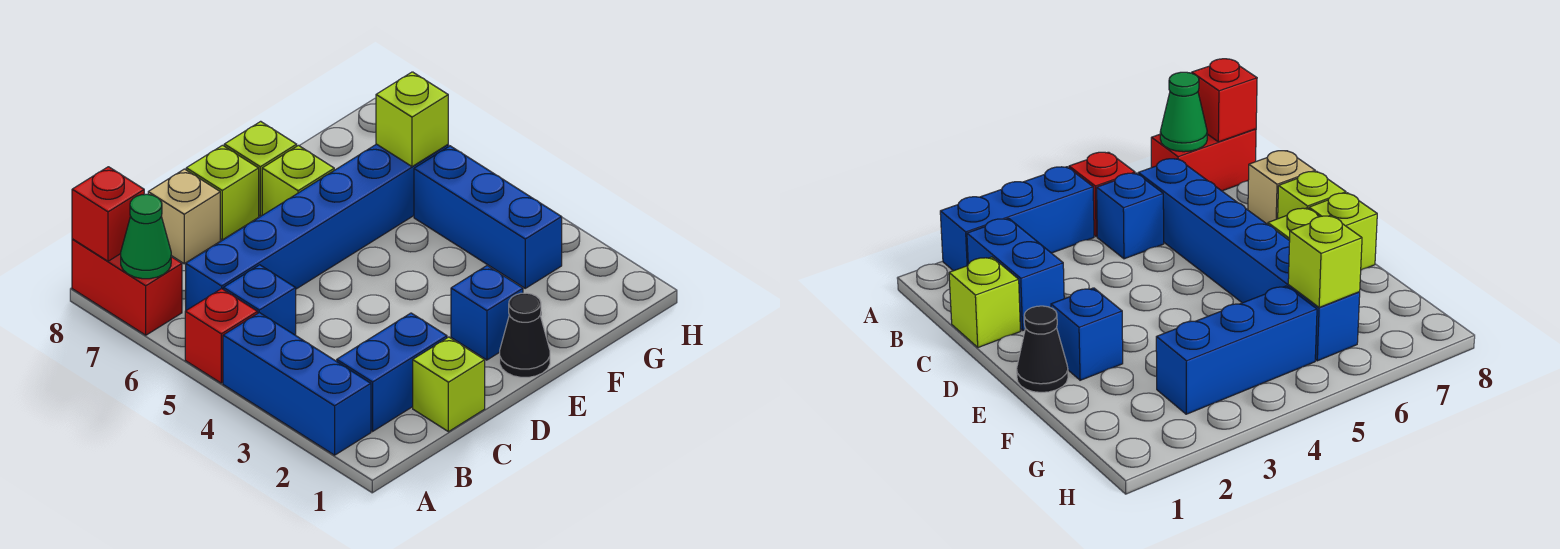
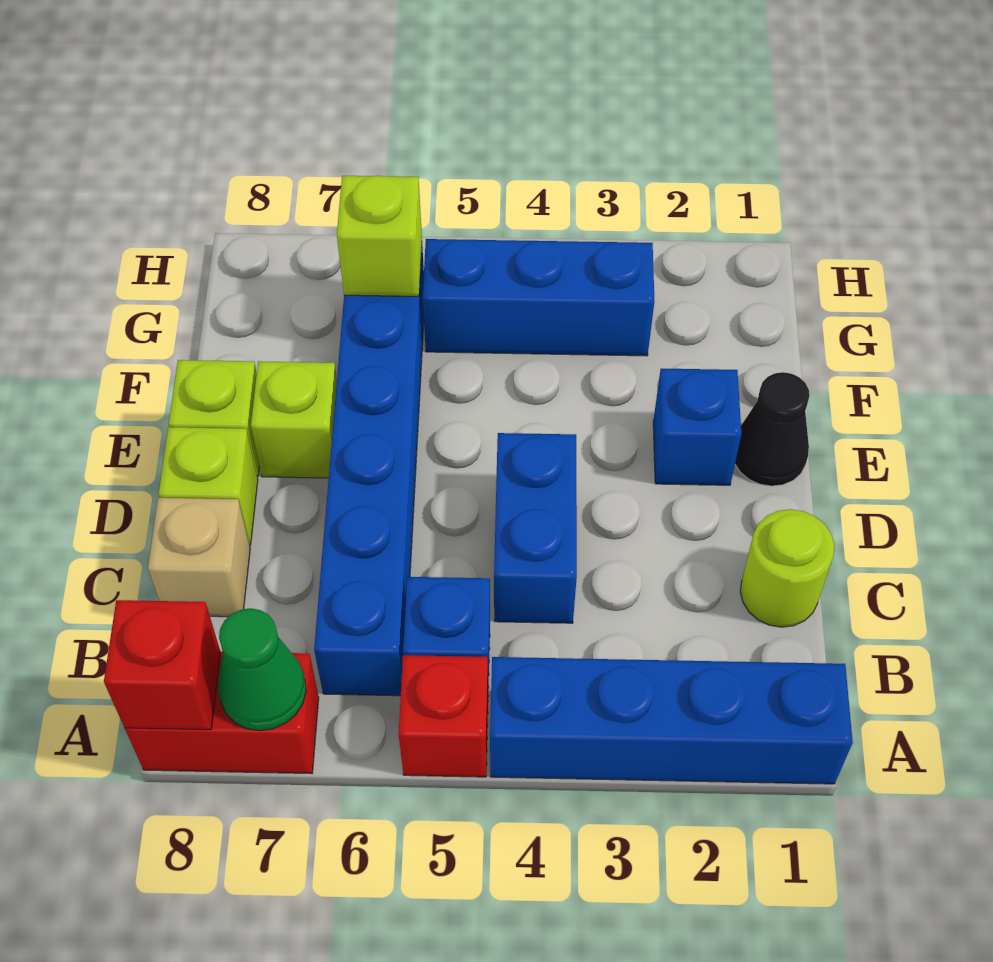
blue brick A2:A4 level 1 -> blue brick A1:A4 level 1
blue brick B2:C2 level 1 -> blue brick C4:D4 level 1
lime brick C1 level 1 -> lime round brick C1 level 1

